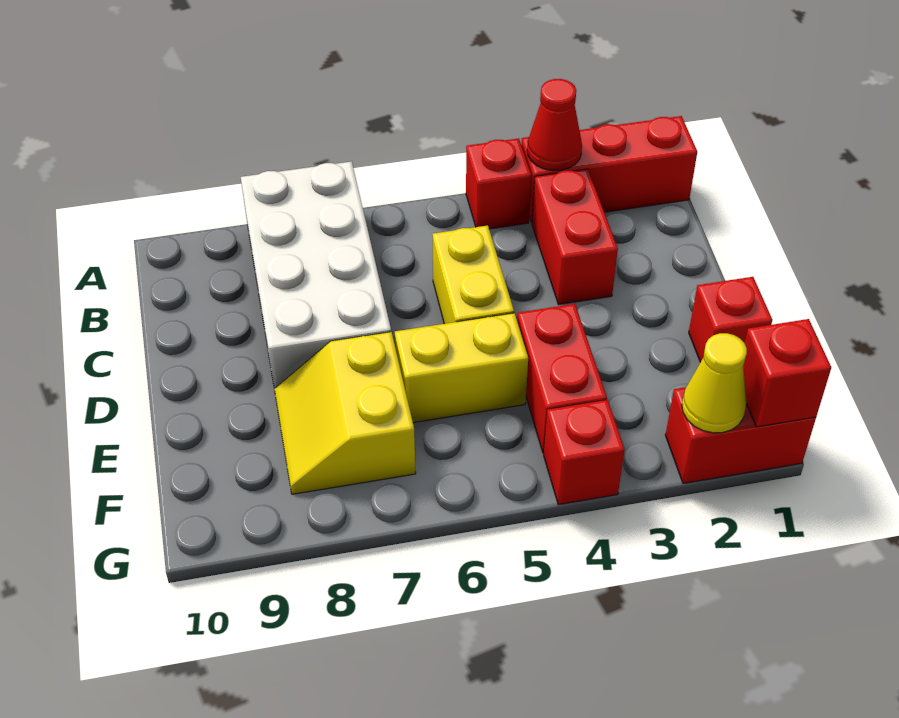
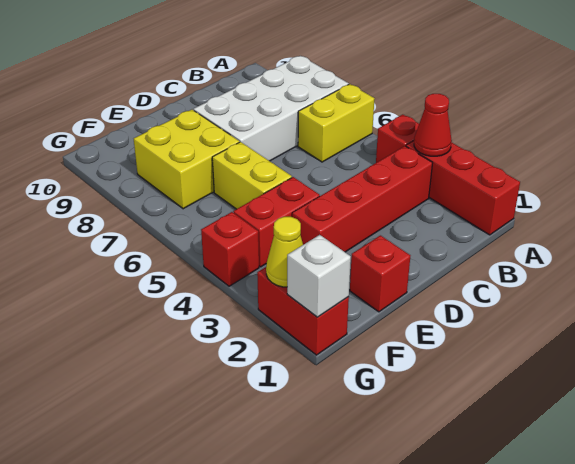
red brick B3:C3 level 1 -> red brick B3:E3 level 1
yellow brick C5:D5 level 1 -> yellow brick A6:B6 level 1
yellow slope E7:F8 level 1 top 7 -> yellow brick E7:F8 level 1
red brick G1 level 2 -> white brick G1 level 2

